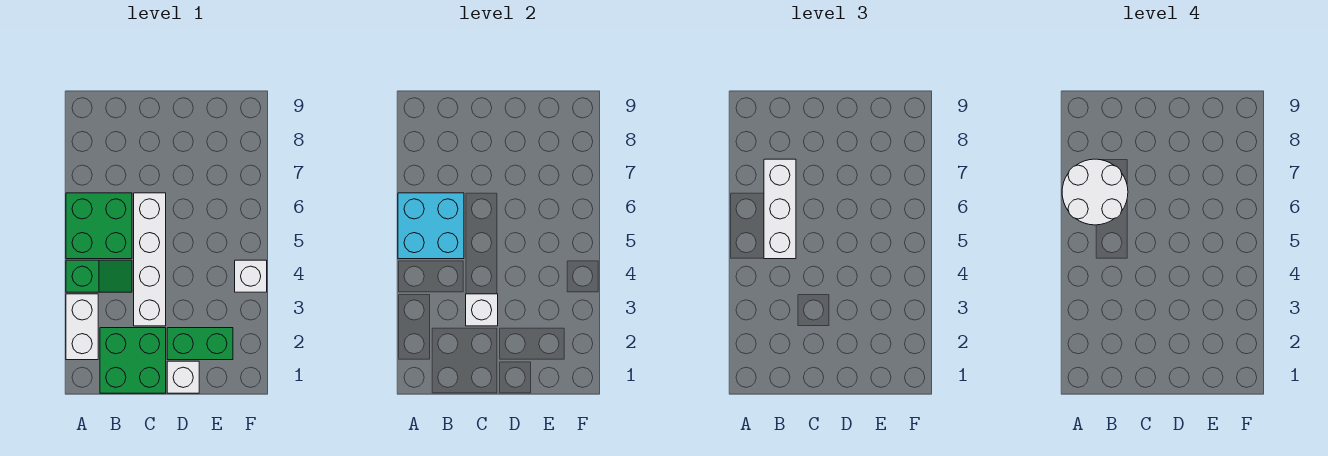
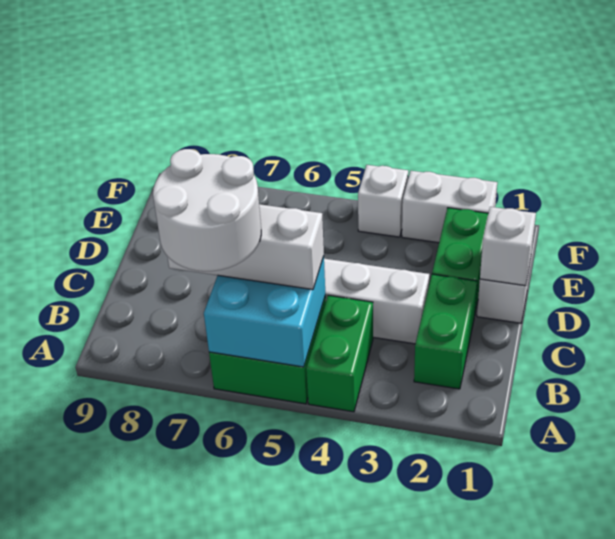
white brick A2:A3 level 1 -> white brick F2:F3 level 1
green slope A4:B4 level 1 top A -> green brick A4:B4 level 1
green brick B1:C2 level 1 -> green brick B2:C2 level 1
white brick C3 level 2 -> white brick D1 level 2

